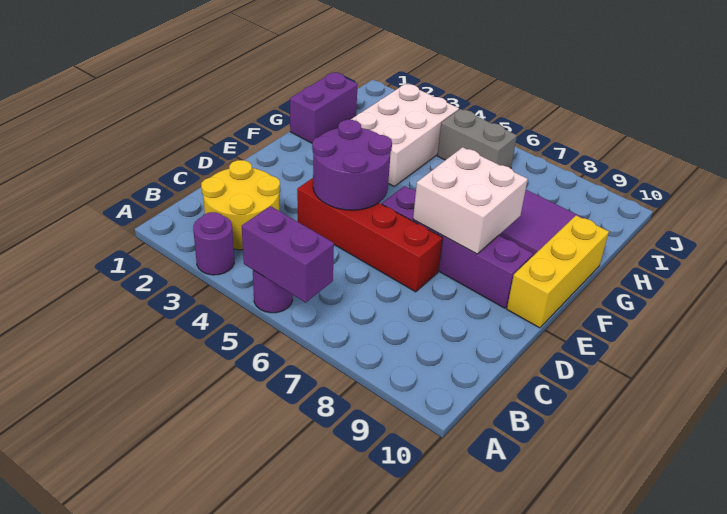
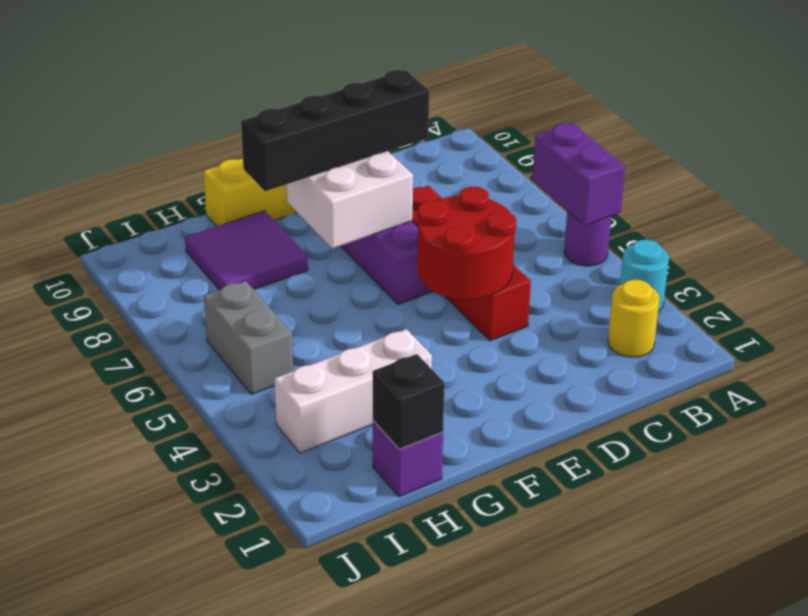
purple round brick A3 level 1 -> cyan round brick A3 level 1
yellow round brick B2:C3 level 1 -> yellow round brick B2 level 1
purple round brick D4:E5 level 2 -> red round brick D4:E5 level 2
none -> black brick D8:G8 level 3
purple brick G1:H1 level 1 -> purple brick H1 level 1
white brick G3:I4 level 1 -> white brick G3:I3 level 1
none -> black brick H1 level 2

